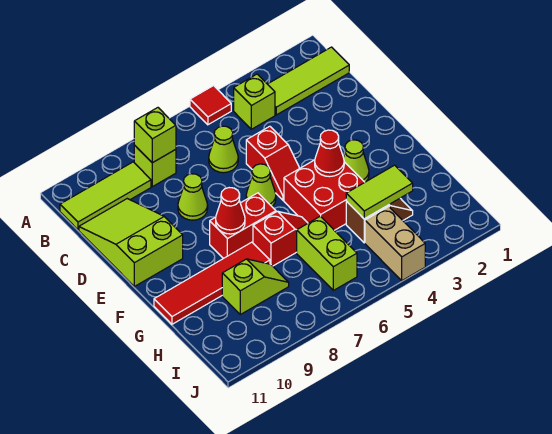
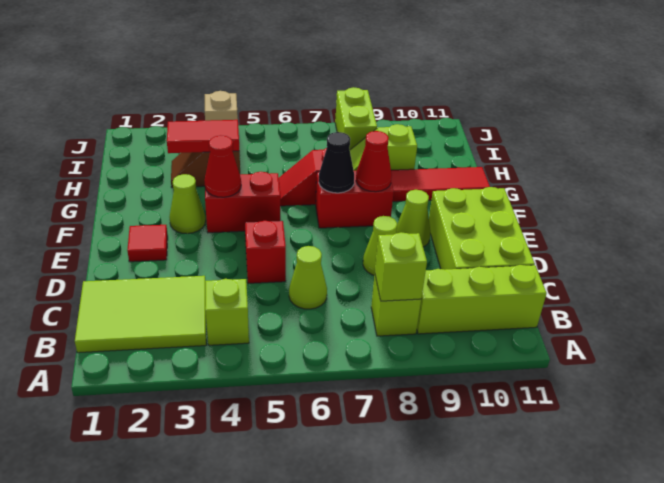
red tile A5 level 1 -> red tile E2 level 1
lime tile B1:B3 level 1 -> lime tile B1:C3 level 1
lime tile B9:B11 level 1 -> lime brick B9:B11 level 1
lime slope C10:E11 level 1 top E -> lime brick C10:E11 level 1
lime cone E6 level 1 -> lime cone E9 level 1
red brick F4:G5 level 1 -> red brick F4:F5 level 1
none -> black cone F7 level 2
lime tile H3:H4 level 2 -> red tile H3:H4 level 2
lime brick H6:I6 level 1 -> lime brick I8:J8 level 1
tan brick I4:J4 level 1 -> tan brick J4 level 1

